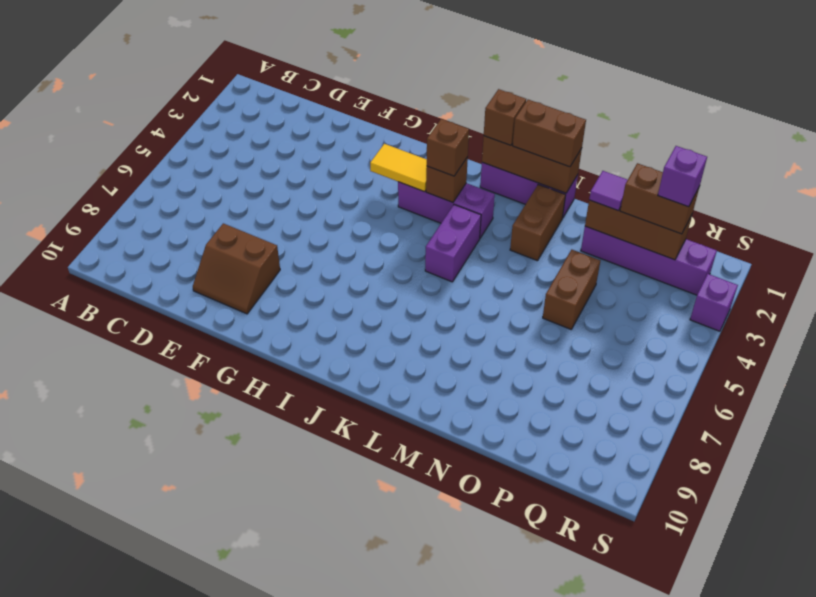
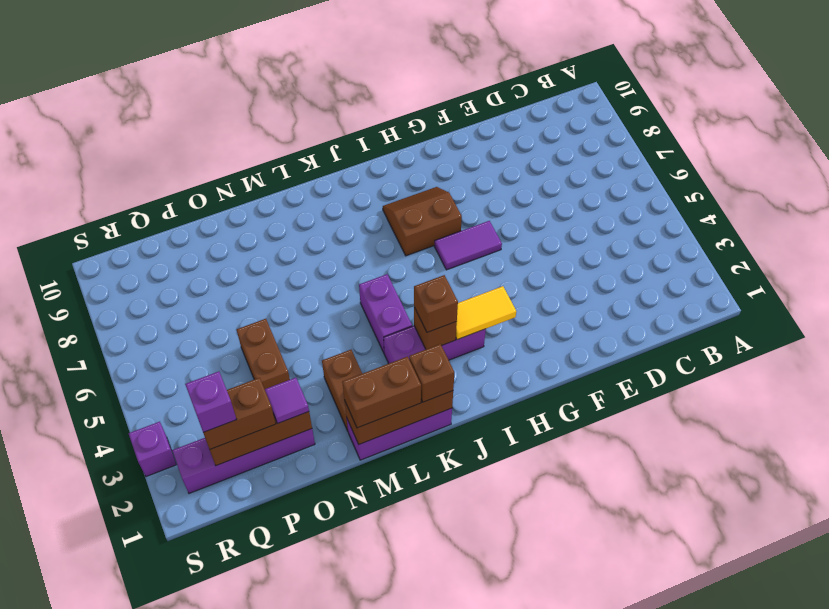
brown slope E8:F9 level 1 top 8 -> brown slope H7:I8 level 1 top 7
none -> purple tile G6:H6 level 1

